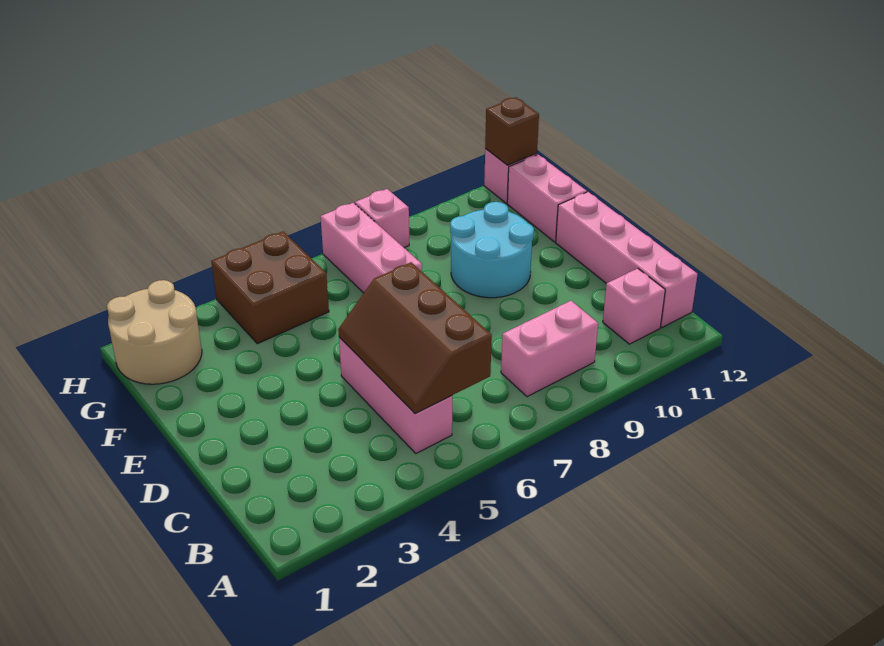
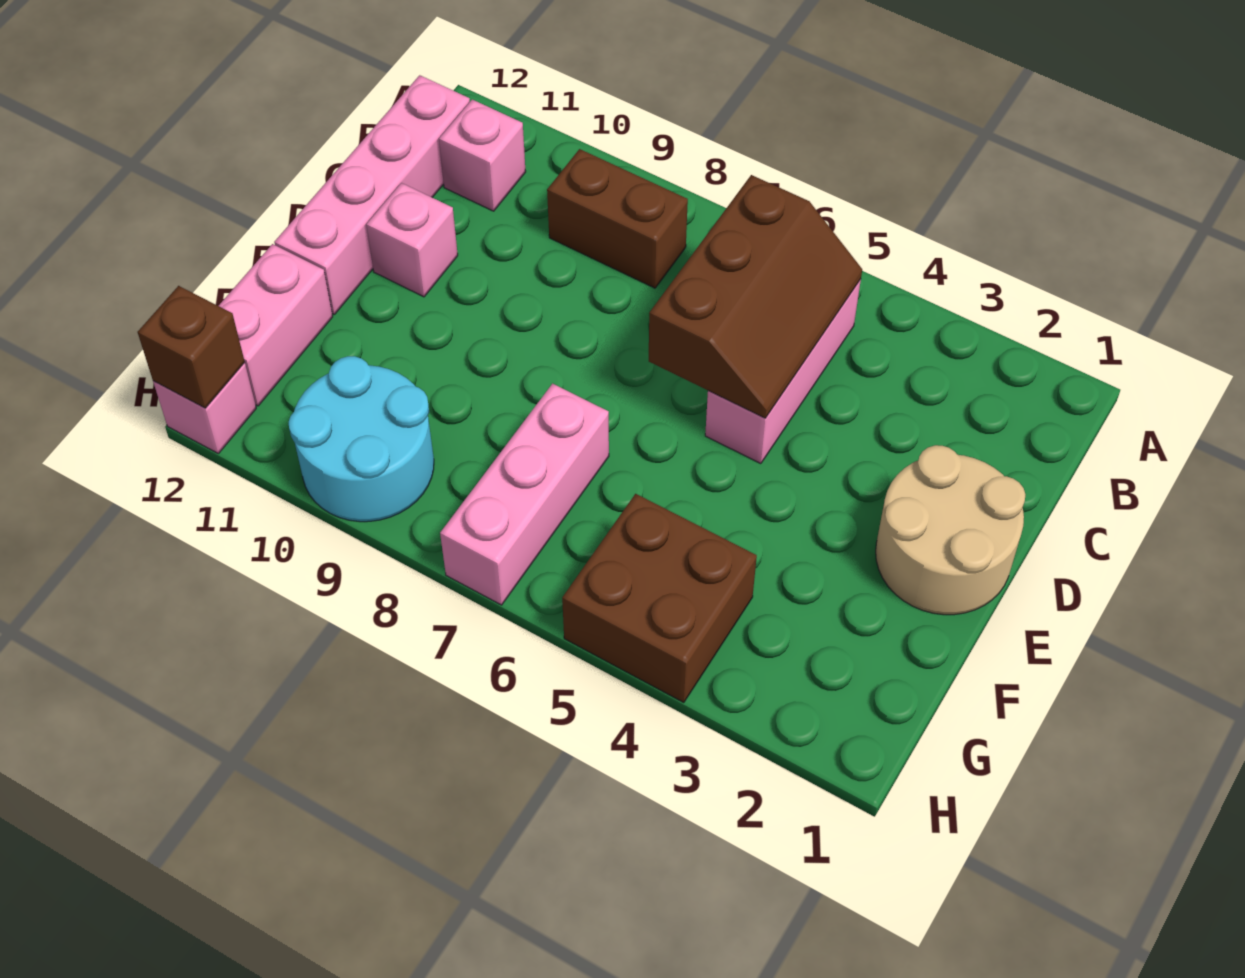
pink brick B8:B9 level 1 -> brown brick B8:B9 level 1
cyan round brick E9:F10 level 1 -> cyan round brick G9:H10 level 1
tan round brick G1:H2 level 1 -> tan round brick D1:E2 level 1
pink brick H8 level 1 -> pink brick D11 level 1

